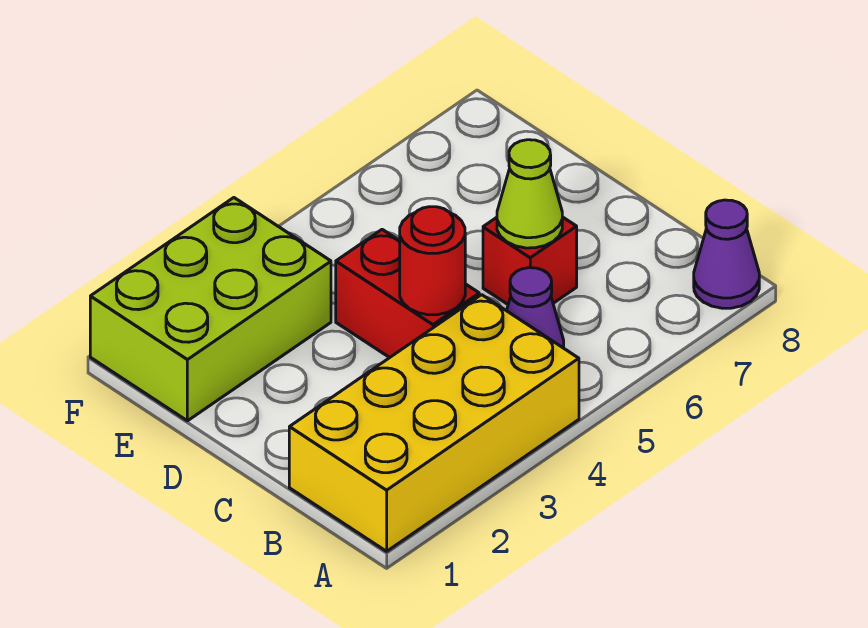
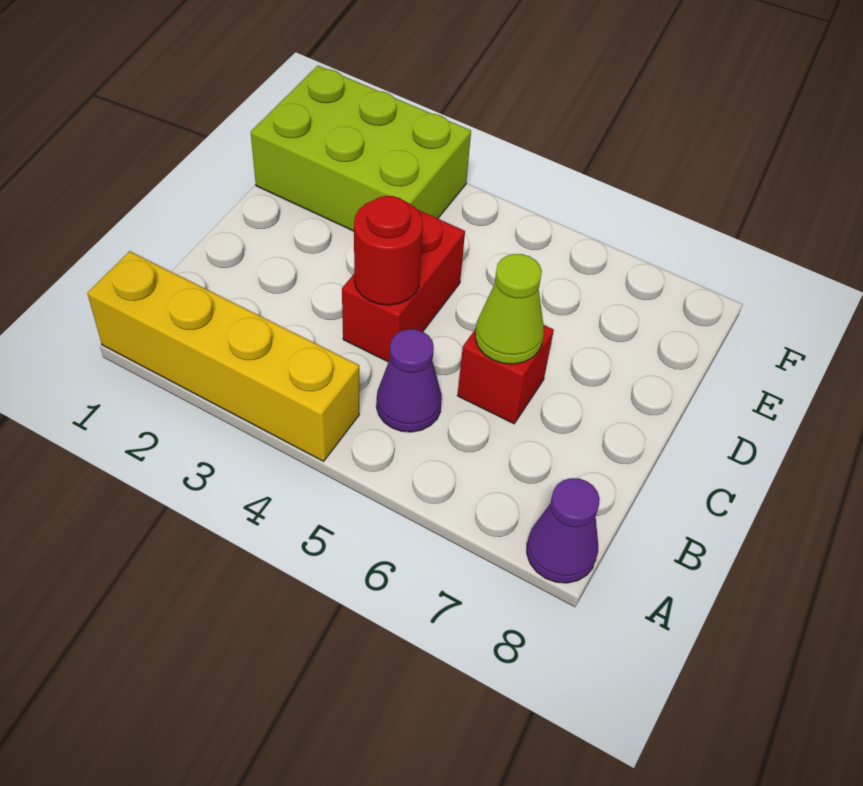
yellow brick A1:B4 level 1 -> yellow brick A1:A4 level 1

